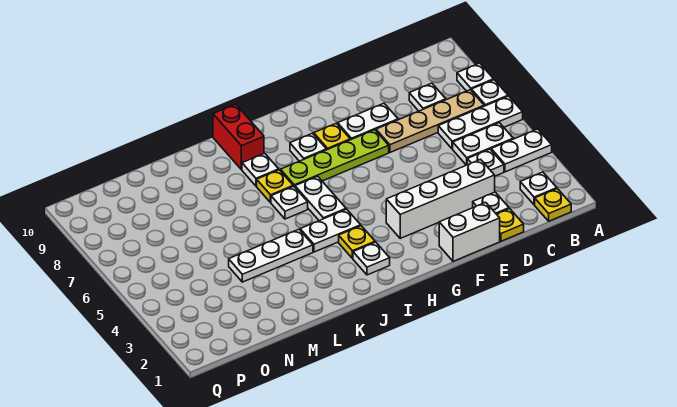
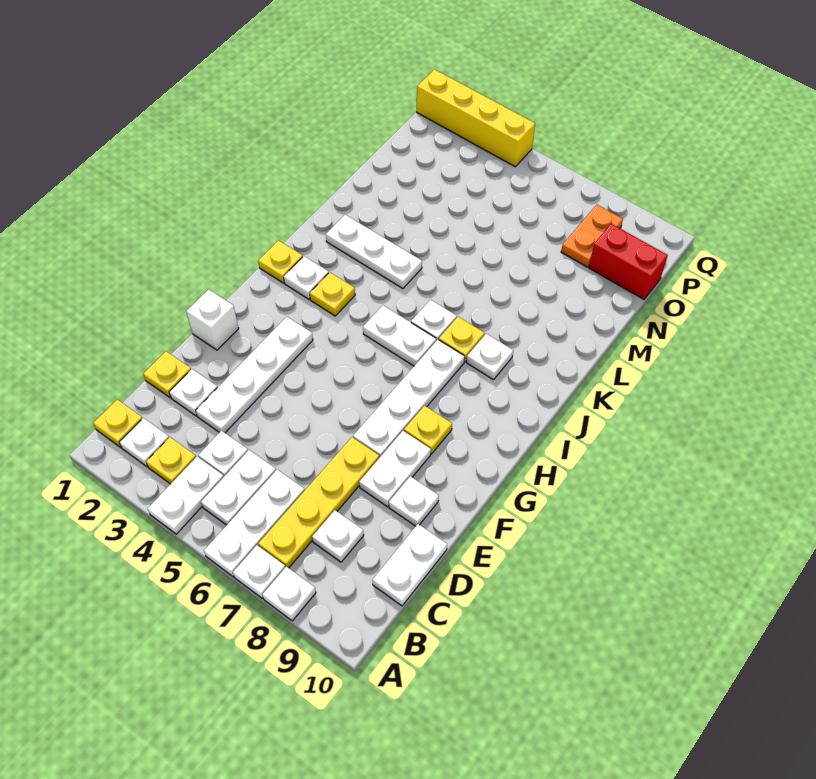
none -> yellow plate B3 level 1
tan plate B7:E7 level 1 -> yellow plate B7:E7 level 1
white brick D3:G3 level 1 -> white plate D3:G3 level 1
white brick E1:F1 level 1 -> white brick F1 level 1
lime plate F7:I7 level 1 -> white plate F7:I7 level 1
white plate H8 level 1 -> white plate E9 level 1
none -> yellow plate I1 level 1
white plate I4:J4 level 1 -> white plate C10:D10 level 1
red brick J9:J10 level 1 -> red brick O9:O10 level 1
white plate K4:M4 level 1 -> white plate K2:K4 level 1
none -> orange plate O8:P8 level 1
none -> yellow brick Q1:Q4 level 1

